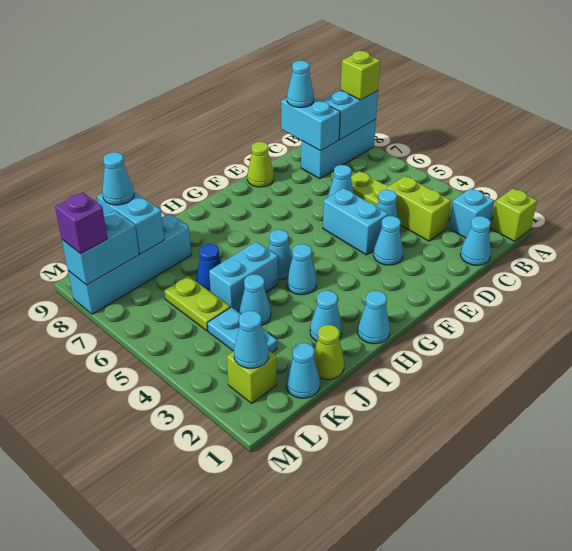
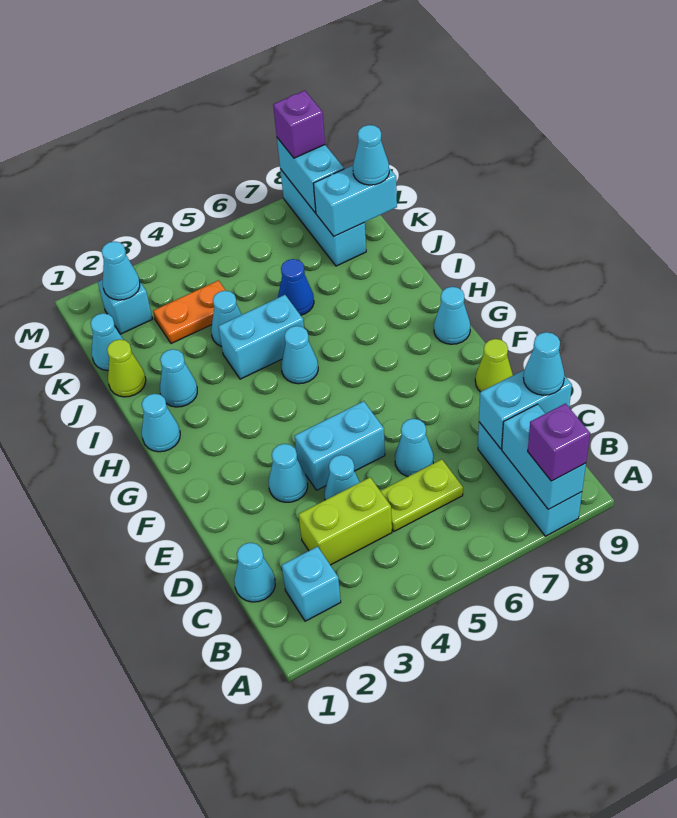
lime brick A1 level 1 -> none
lime brick A8 level 3 -> purple brick A8 level 3
cyan cone H4 level 1 -> cyan cone G9 level 1
cyan brick I5:J5 level 1 -> cyan brick I4:I5 level 1
cyan brick J8:M8 level 1 -> cyan brick K8:M8 level 1
cyan plate K3:K4 level 1 -> orange plate K3:K4 level 1
lime plate K5:K6 level 1 -> none
lime brick L2 level 1 -> cyan brick L2 level 1

